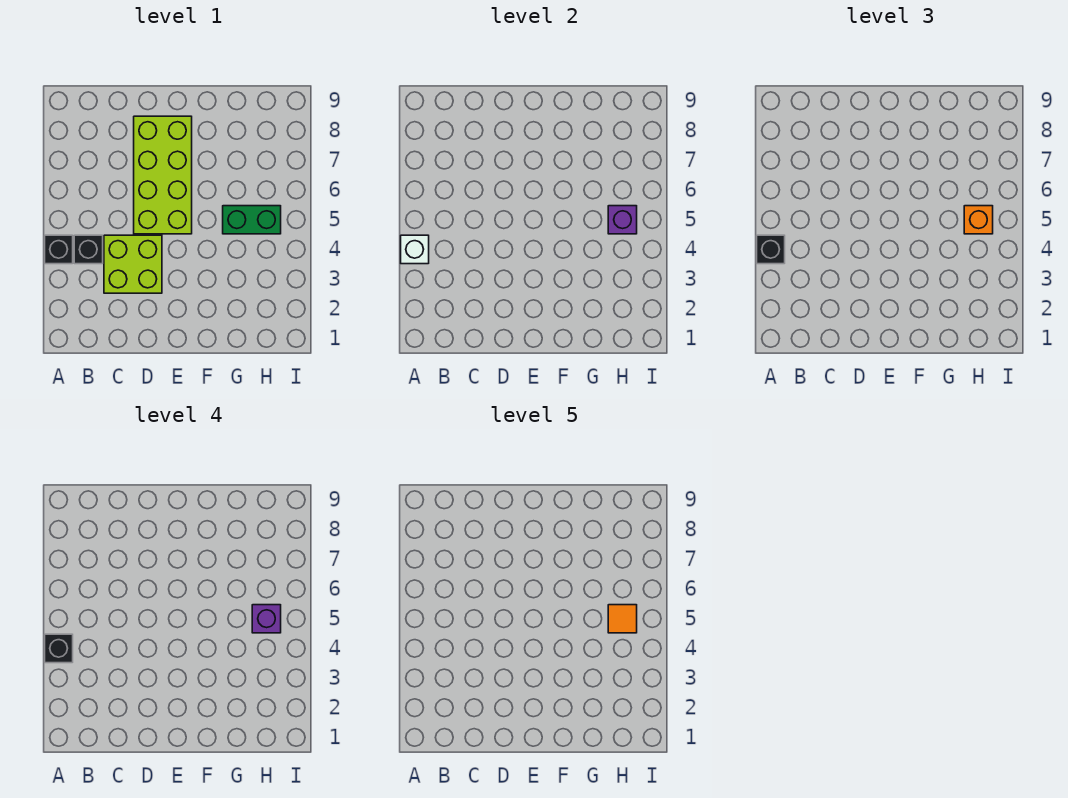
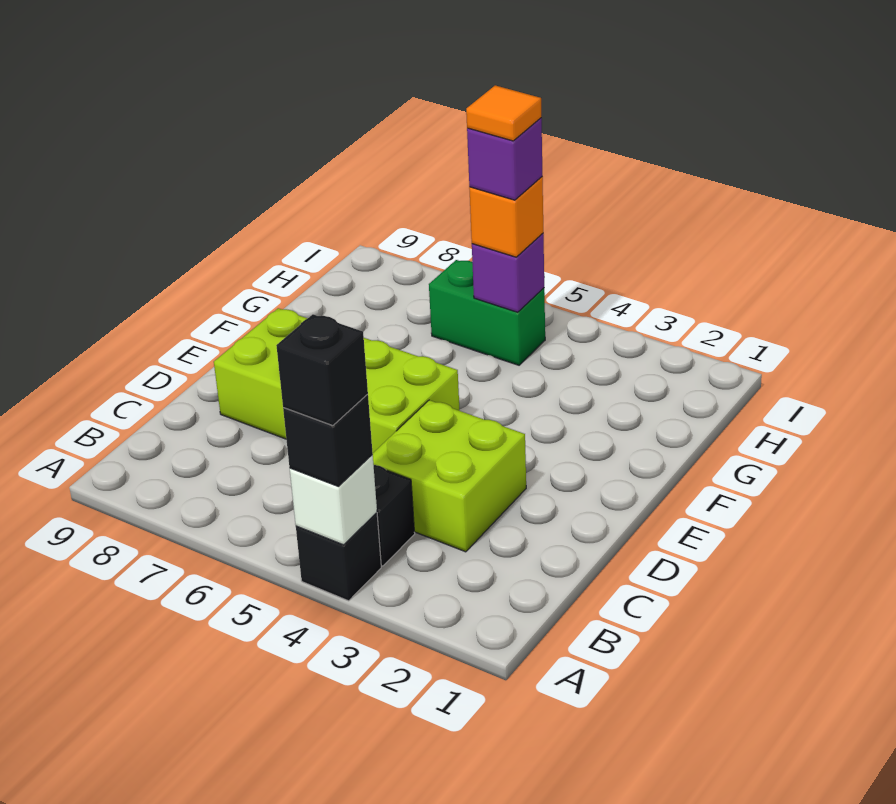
green brick G5:H5 level 1 -> green brick H5:H6 level 1

